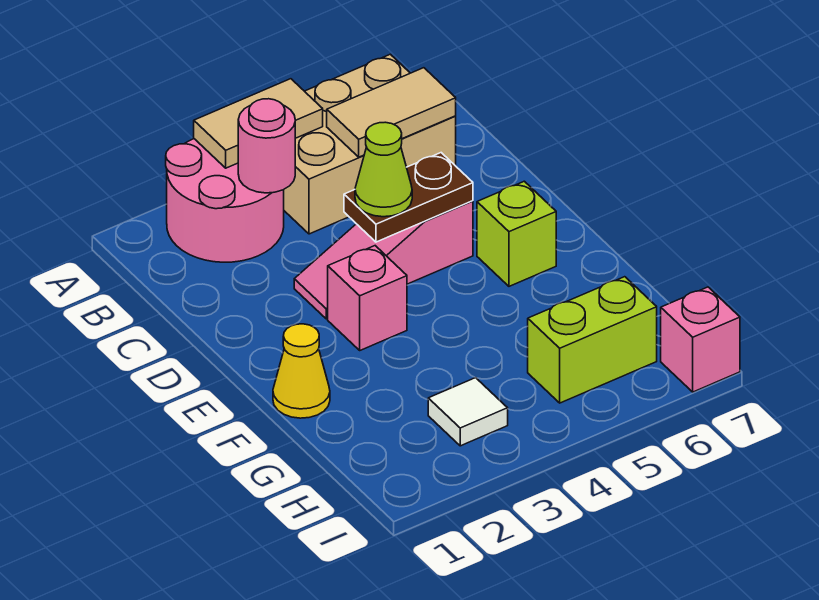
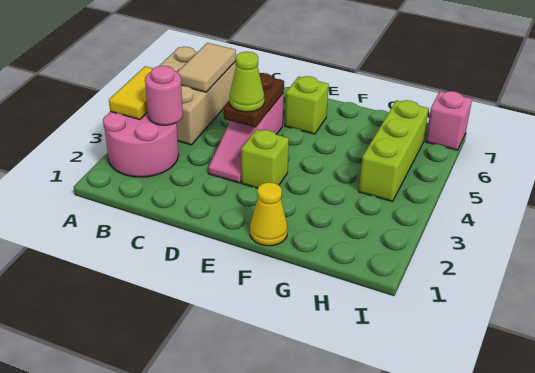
tan tile A3:A4 level 2 -> yellow tile A3:A4 level 2
pink brick E3 level 1 -> lime brick E3 level 1
white tile H3 level 1 -> none
lime brick H5:H6 level 1 -> lime brick H4:H6 level 1

